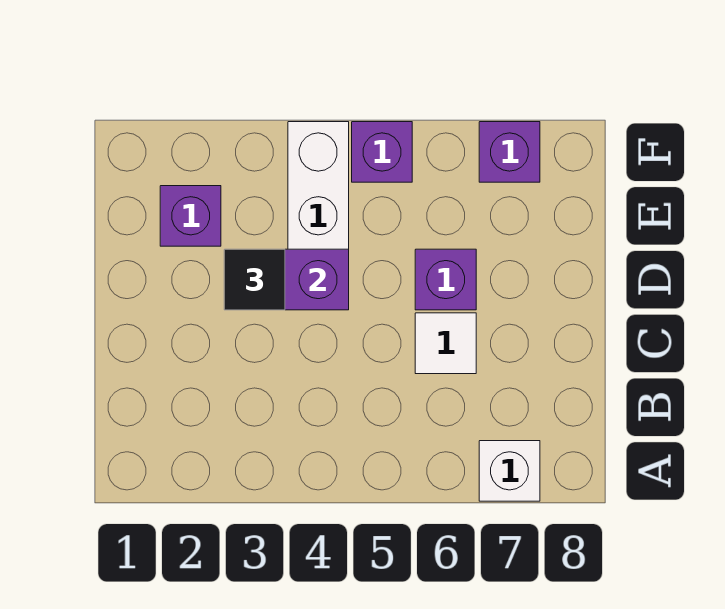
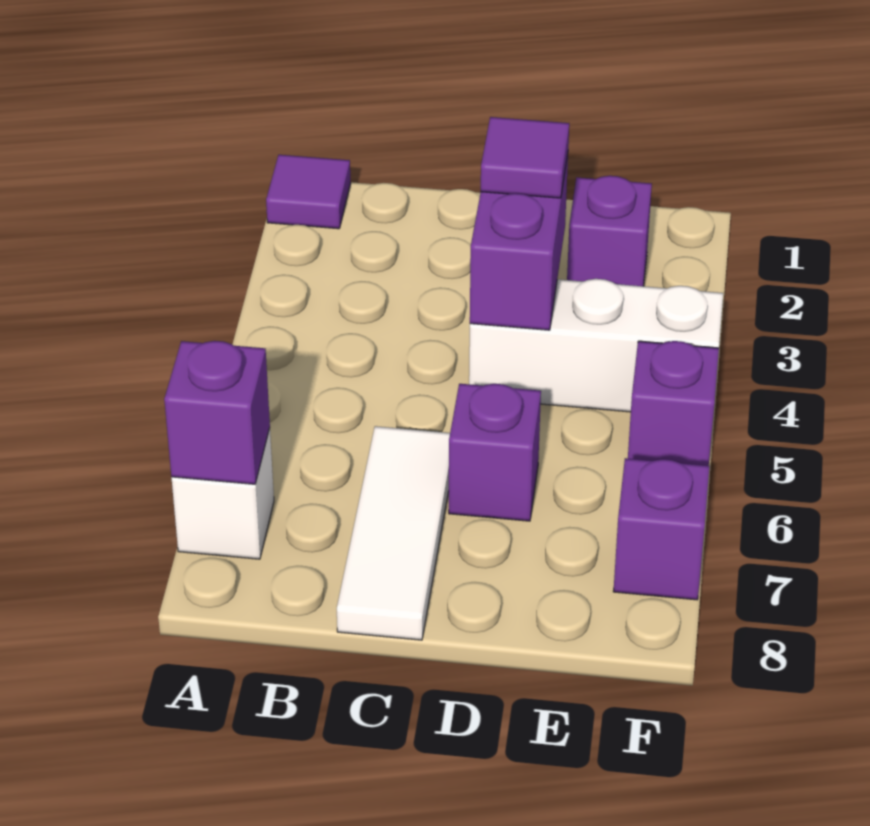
none -> purple tile A1 level 1
none -> purple brick A7 level 2
white tile C6 level 1 -> white tile C6:C8 level 1
black tile D3 level 3 -> purple tile D3 level 3

